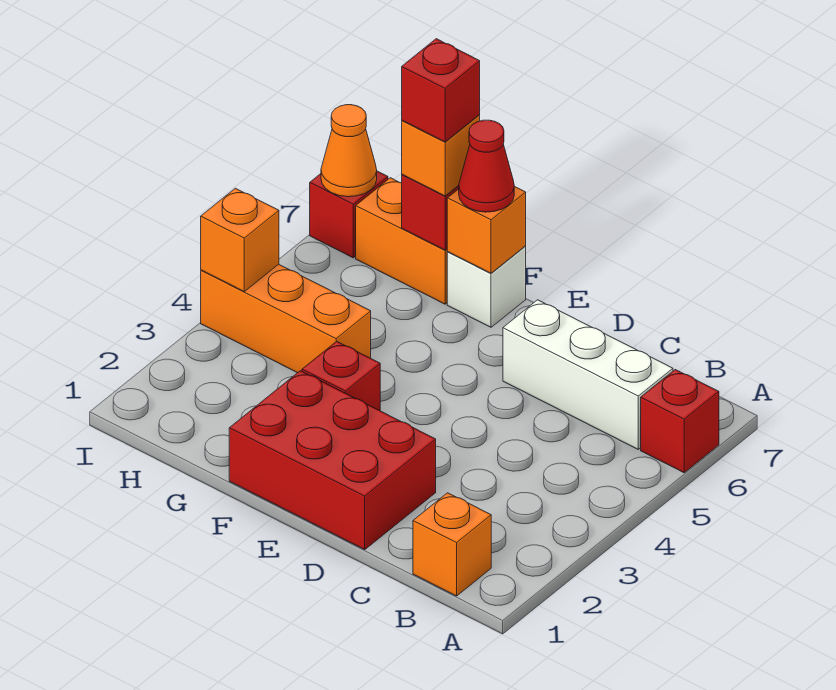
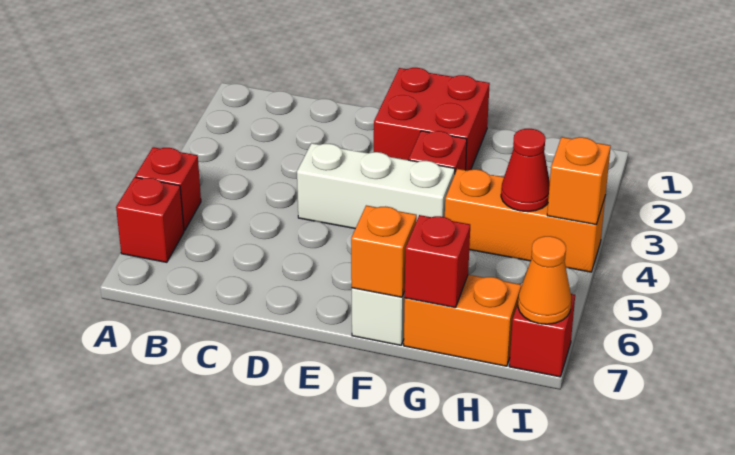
orange brick B1 level 1 -> none
white brick B6:D6 level 1 -> white brick D4:F4 level 1
red brick D1:F2 level 1 -> red brick E1:F2 level 1
red cone F7 level 3 -> red cone H4 level 2
orange brick G7 level 3 -> none
red brick G7 level 4 -> red brick A5 level 1

